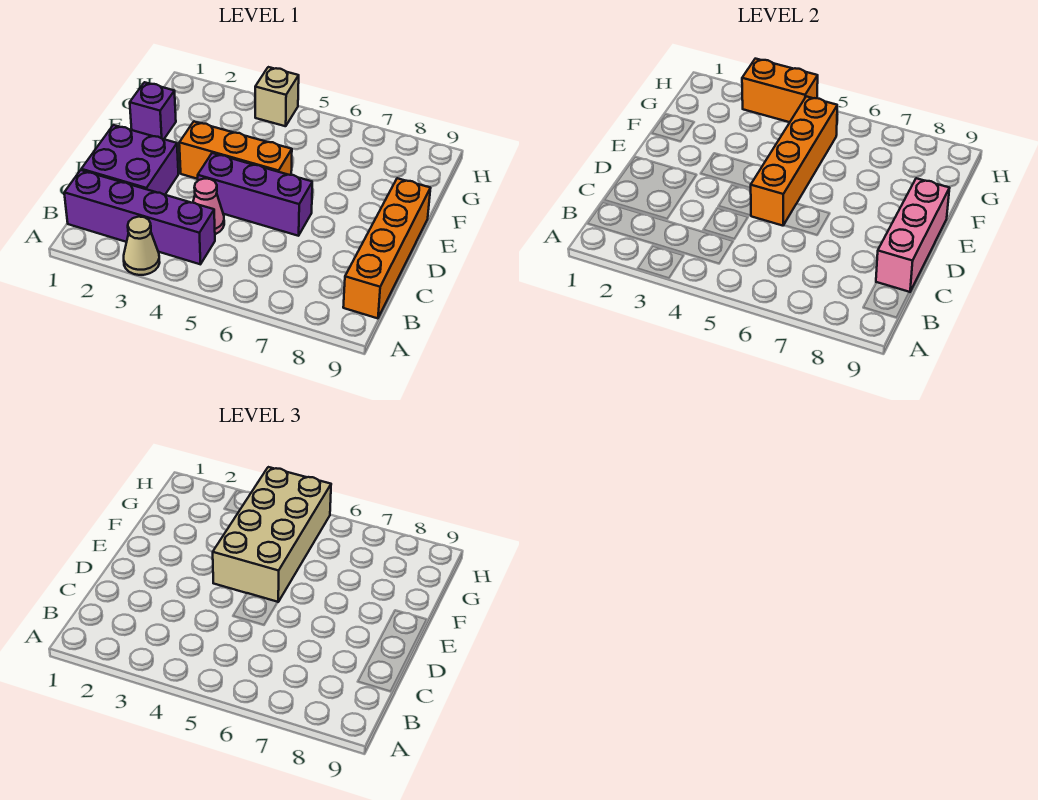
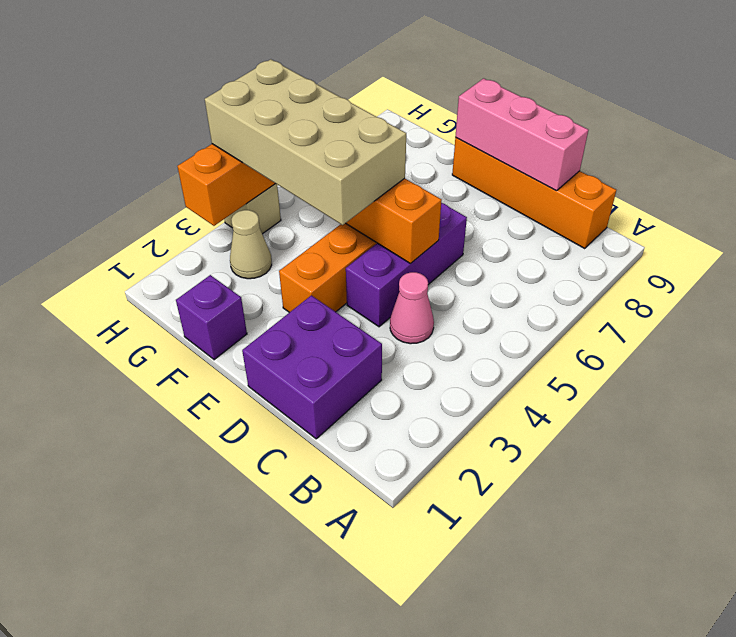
tan cone A3 level 1 -> tan cone G3 level 1
purple brick B1:B4 level 1 -> none

